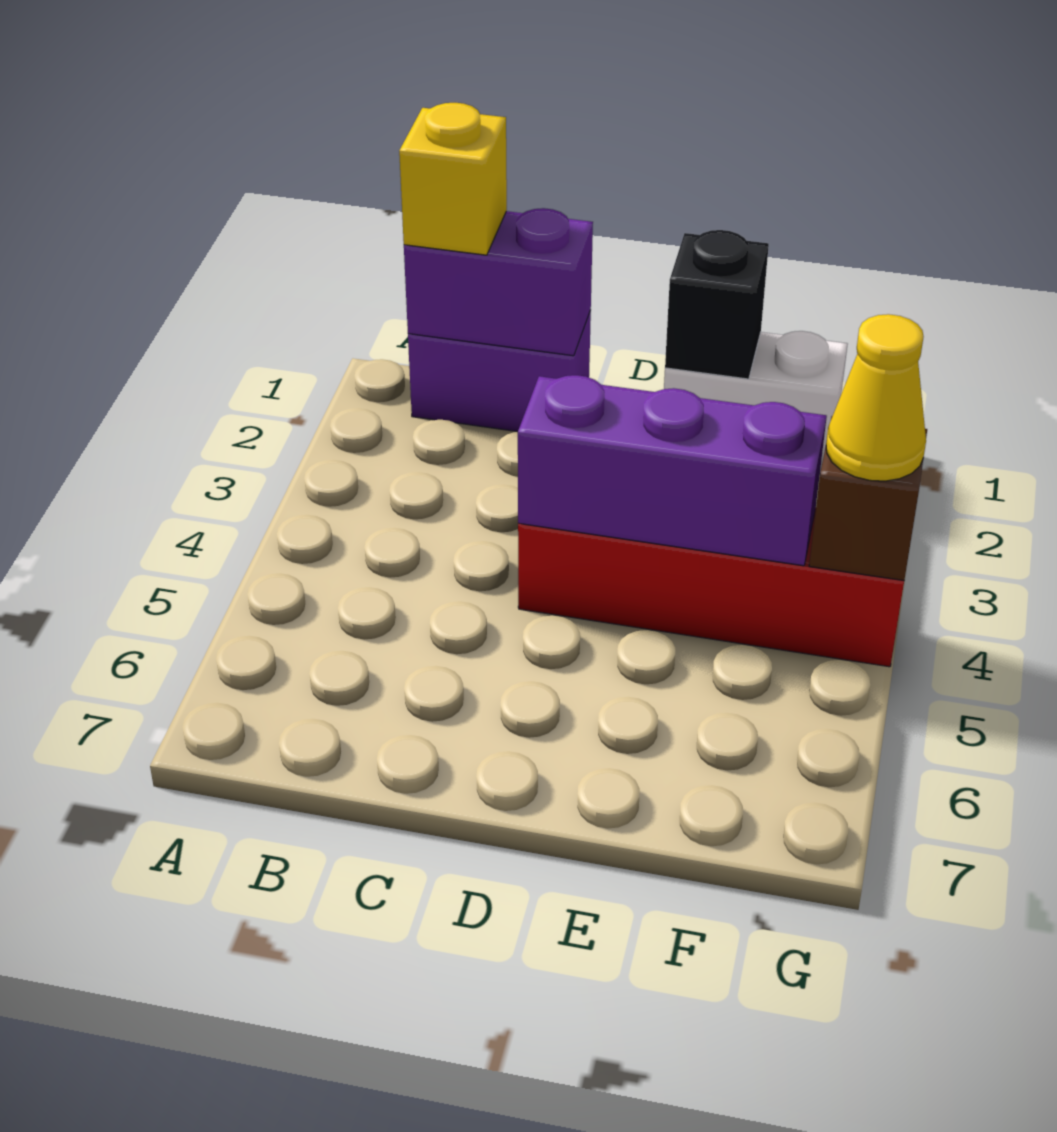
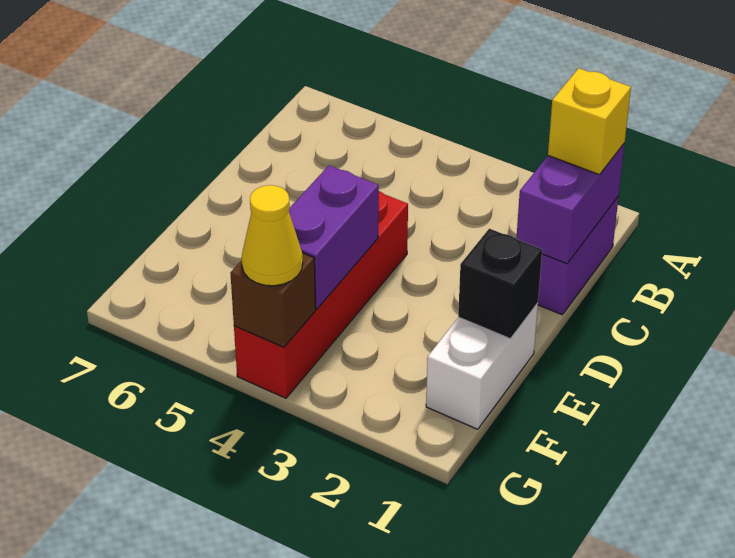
purple brick D4:F4 level 2 -> purple brick E4:F4 level 2

